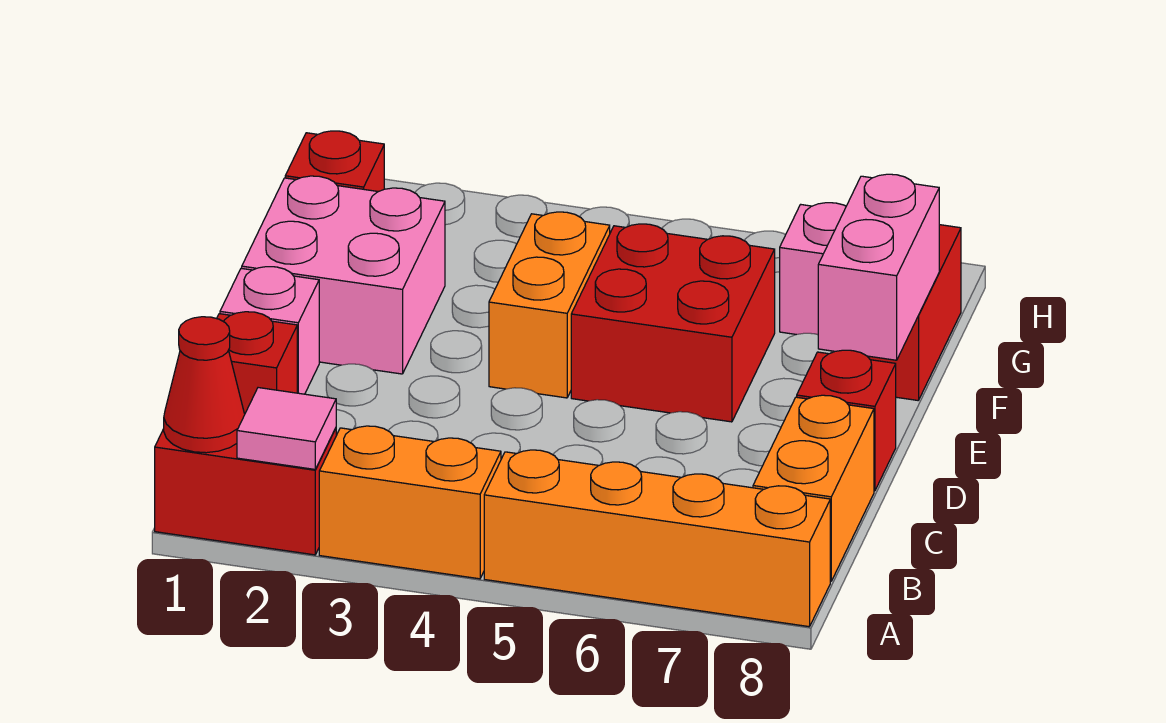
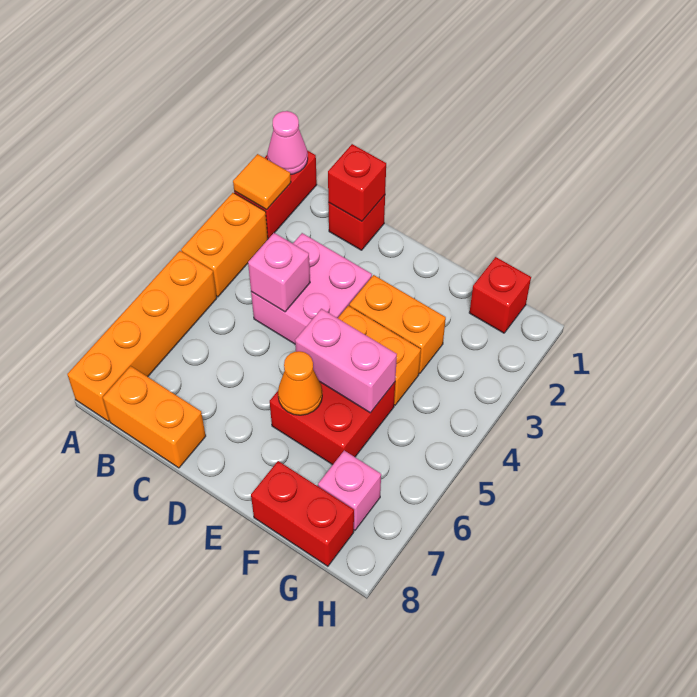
red cone A1 level 2 -> pink cone A1 level 2
pink tile A2 level 2 -> orange tile A2 level 2
pink brick D1 level 1 -> pink brick C4 level 2
red brick D8 level 1 -> red brick C1 level 2
pink brick E1:F2 level 1 -> pink brick C3:D4 level 1
none -> orange brick E3:F3 level 1
none -> orange cone E6 level 2
pink brick E8:F8 level 2 -> pink brick E5:F5 level 2

